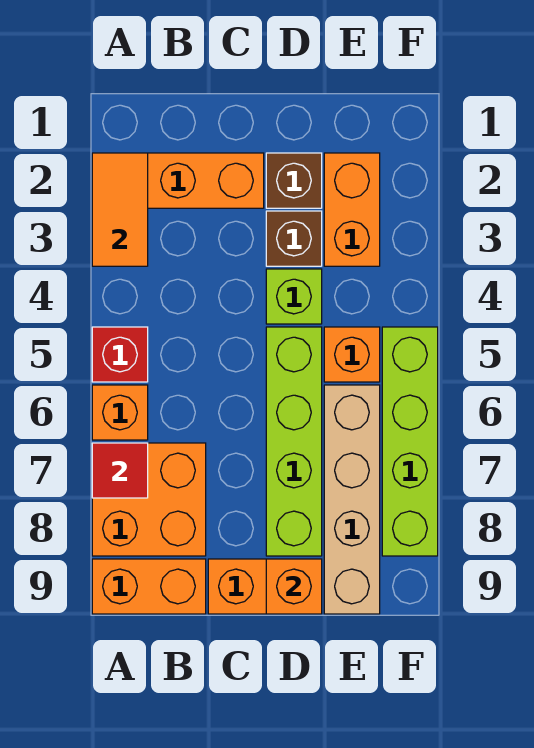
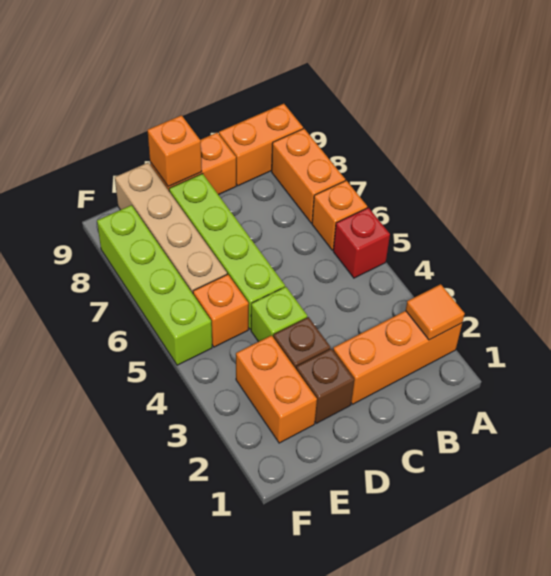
orange tile A2:A3 level 2 -> orange tile A2 level 2
orange brick A7:B8 level 1 -> orange brick A7:A8 level 1
red tile A7 level 2 -> none

